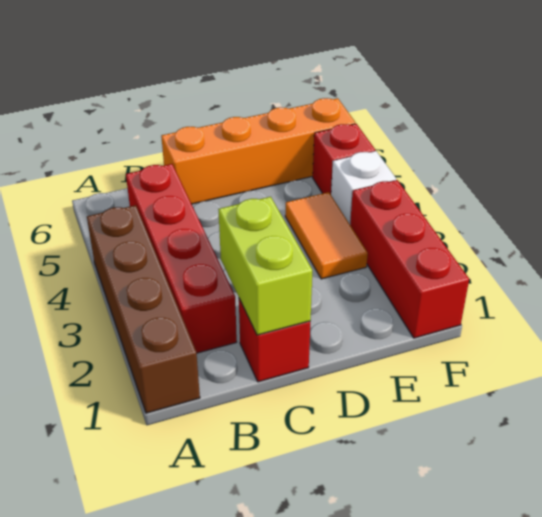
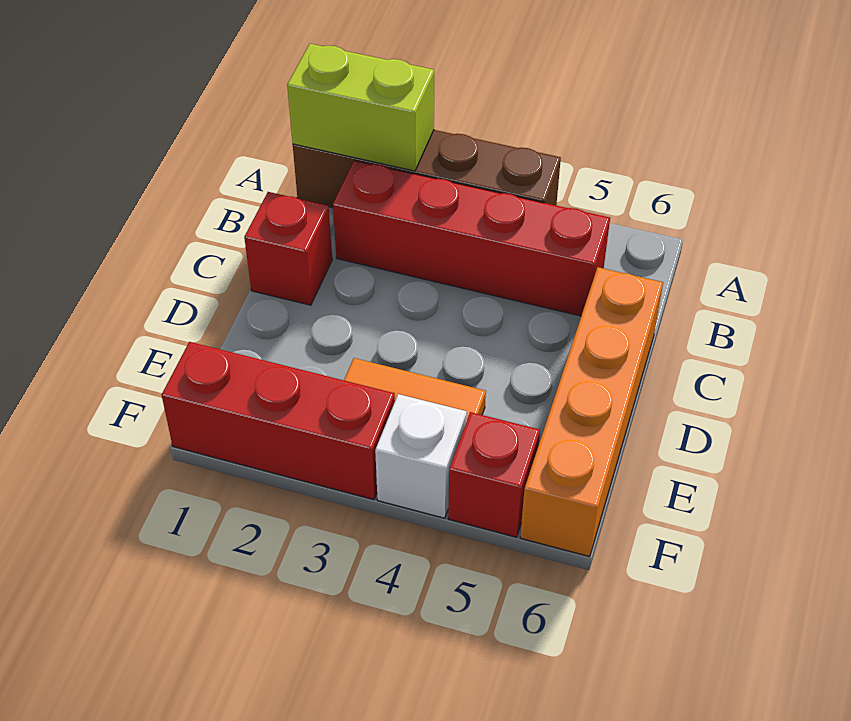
lime brick C1:C2 level 2 -> lime brick A1:A2 level 2

